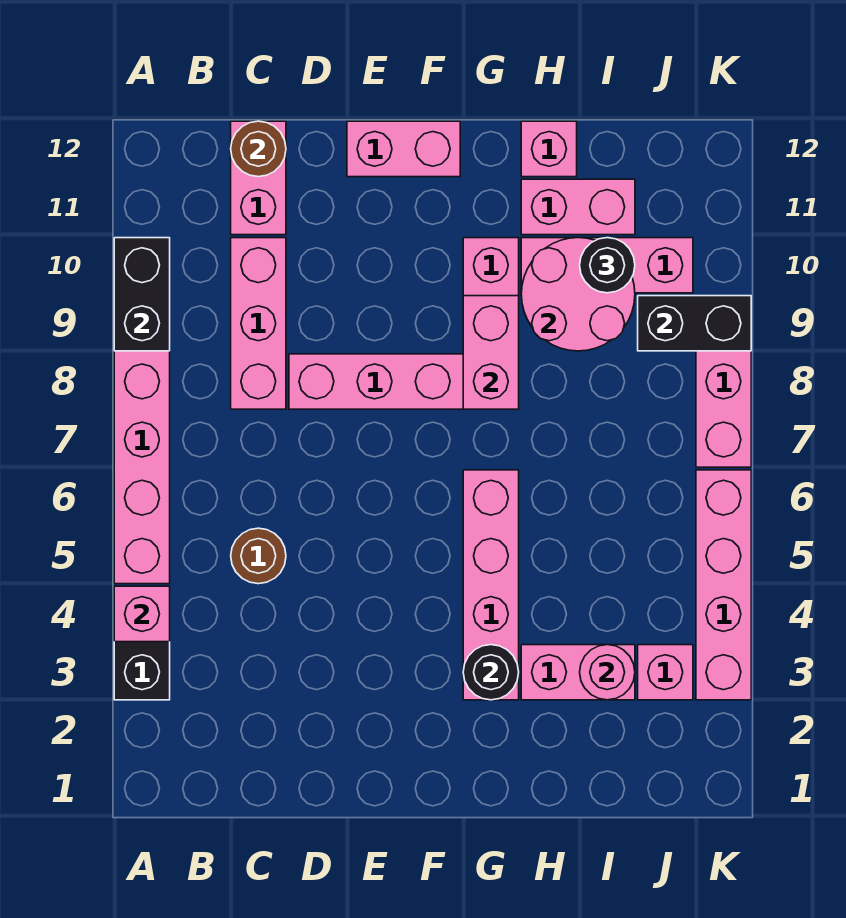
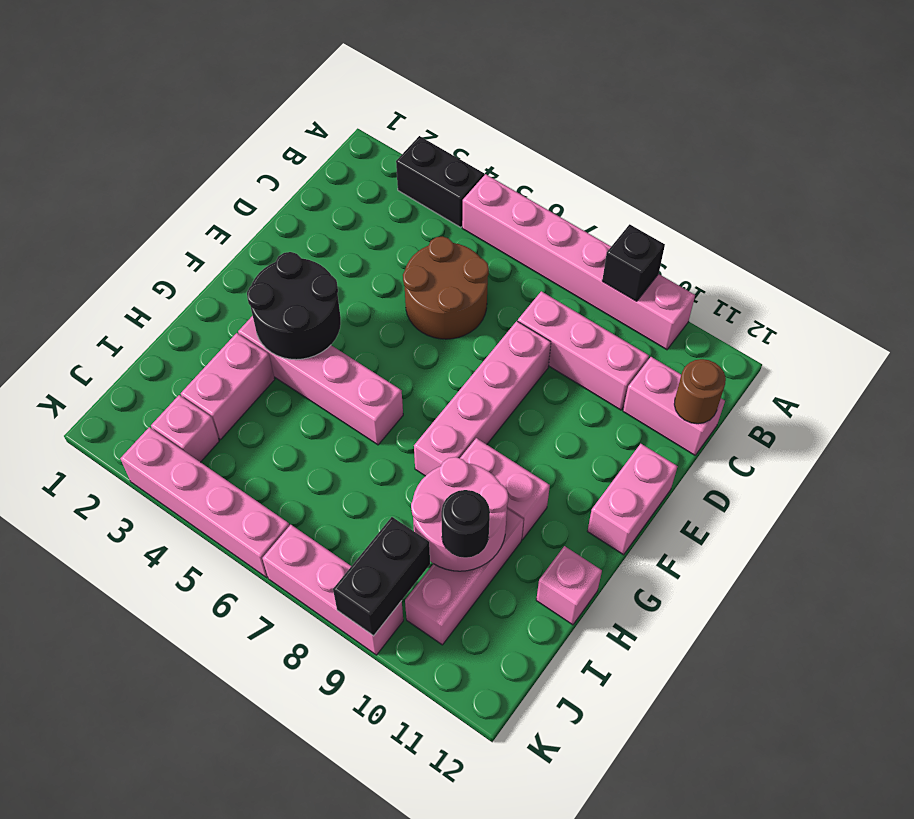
pink brick A4 level 2 -> none
black brick A9:A10 level 2 -> black brick A9 level 2
brown round brick C5 level 1 -> brown round brick C5:D6 level 1
black round brick G3 level 2 -> black round brick F3:G4 level 2
pink brick G8:G9 level 2 -> none
pink brick H11:I11 level 1 -> none
pink round brick I3 level 2 -> none

